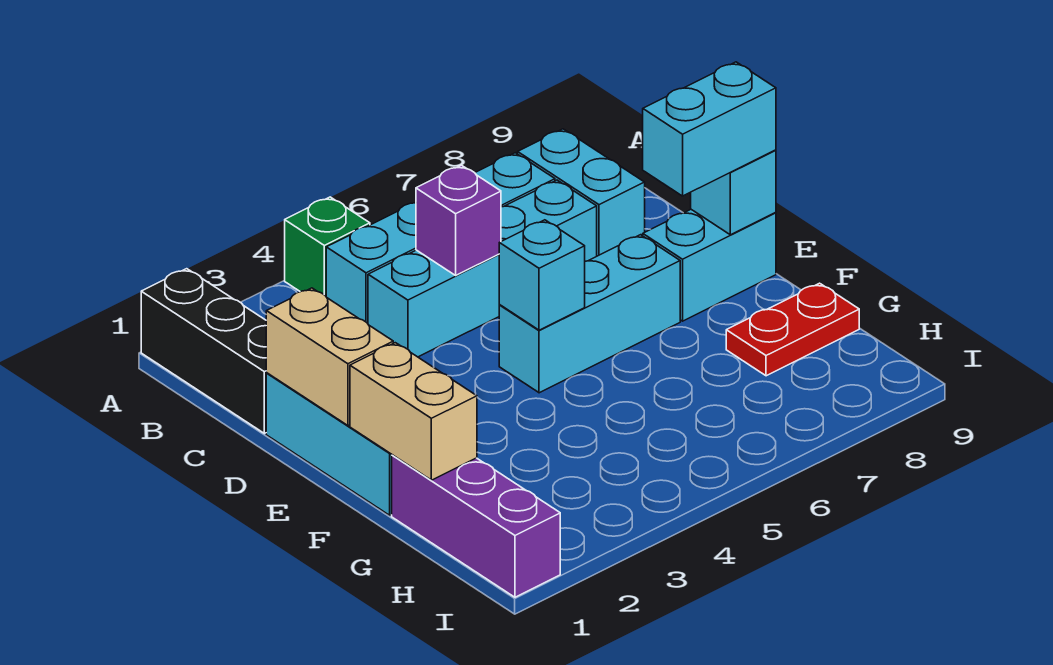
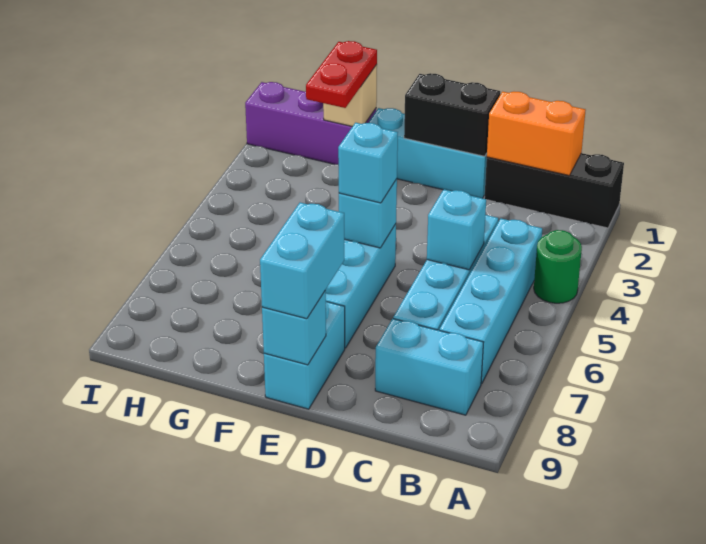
green brick A4 level 1 -> green round brick A4 level 1
none -> orange brick B1:C1 level 2
purple brick C5 level 2 -> cyan brick C5 level 2
tan brick D1:E1 level 2 -> black brick D1:E1 level 2
none -> cyan brick E5 level 3
tan brick F1:G1 level 2 -> tan brick G1 level 2
red plate G8:G9 level 1 -> red plate G1:G2 level 3

